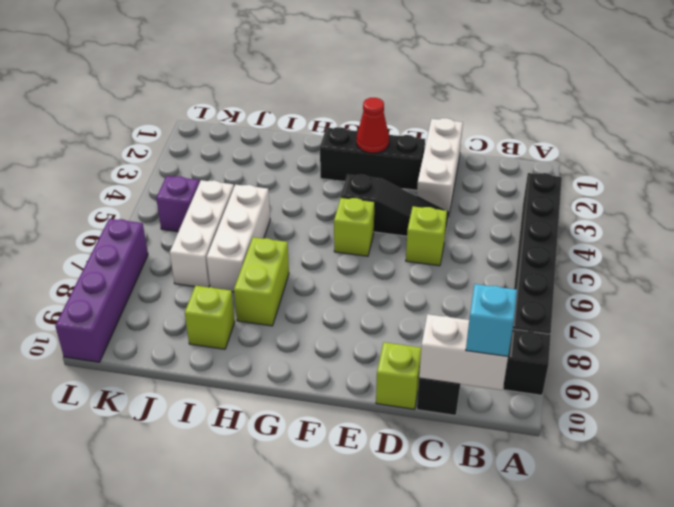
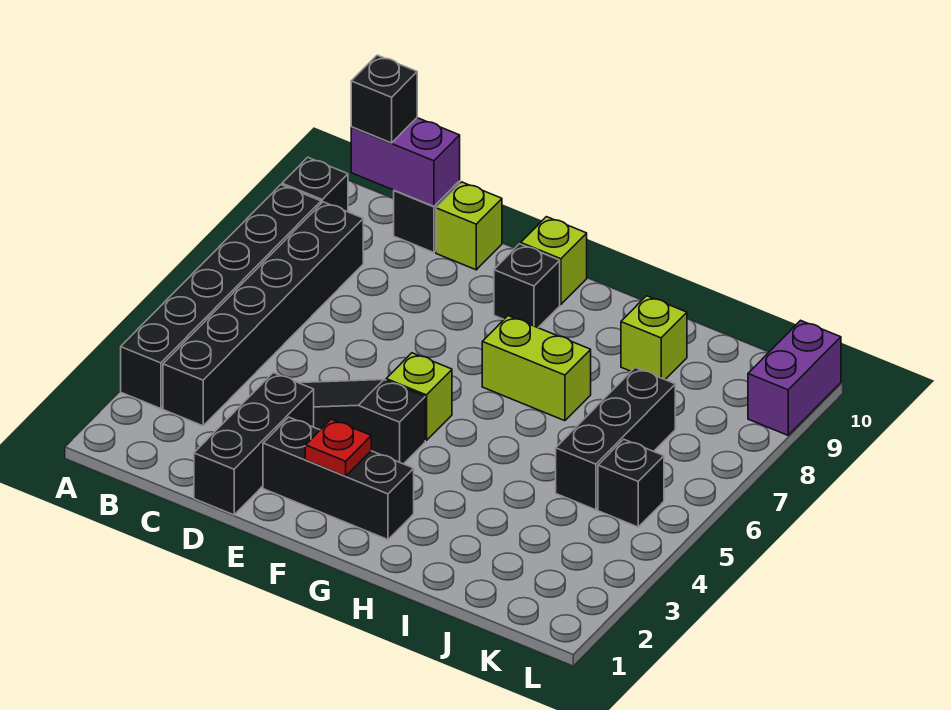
none -> black brick B3:B8 level 1
white brick B10:C10 level 2 -> purple brick B10:C10 level 2
cyan brick B10 level 3 -> black brick B10 level 3
white brick D1:D3 level 1 -> black brick D1:D3 level 1
lime brick D5 level 1 -> lime brick F10 level 1
red cone F2 level 2 -> red plate F2 level 2
none -> black brick F9 level 1
lime brick H7:H8 level 1 -> lime brick G7:H7 level 1
white brick I5:I7 level 1 -> none
white brick J5:J7 level 1 -> black brick J5:J7 level 1
purple brick K5 level 1 -> black brick K5 level 1
purple brick L7:L10 level 1 -> purple brick L9:L10 level 1

